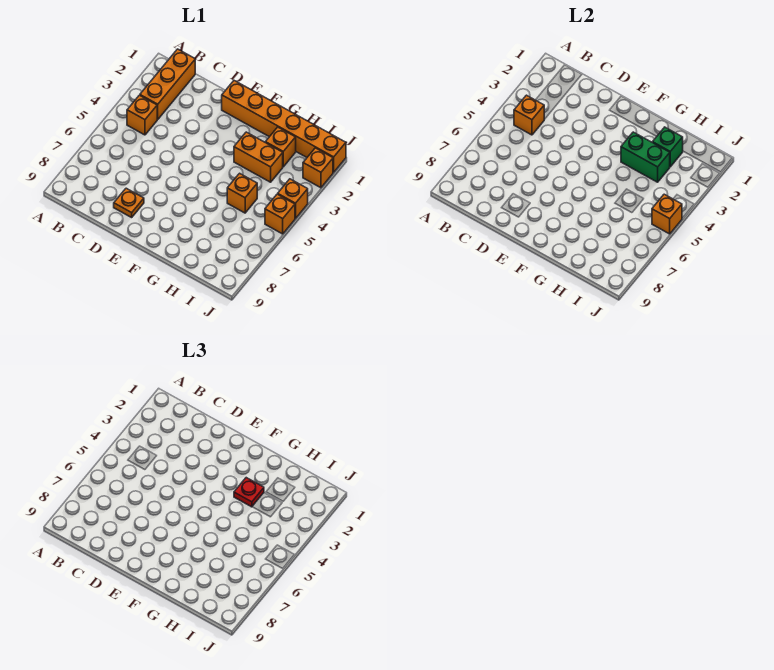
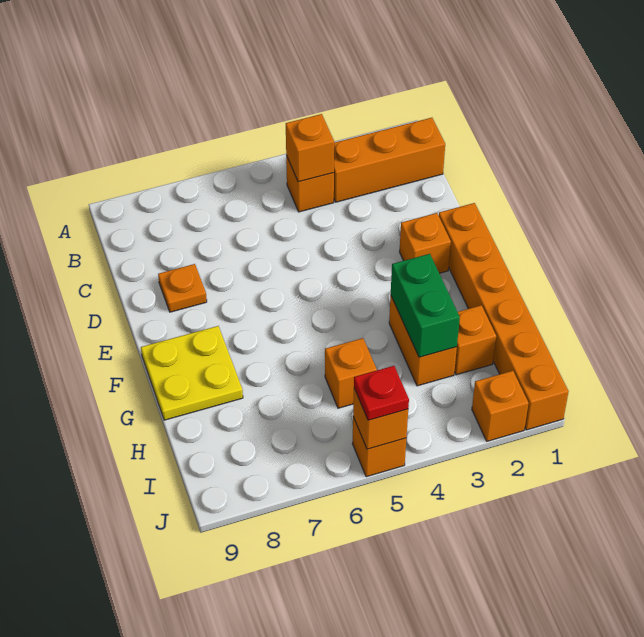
none -> yellow plate F8:G9 level 1
red plate G3 level 3 -> red plate J5 level 3
green brick H2 level 2 -> none
orange brick J4 level 1 -> orange brick E2 level 1

